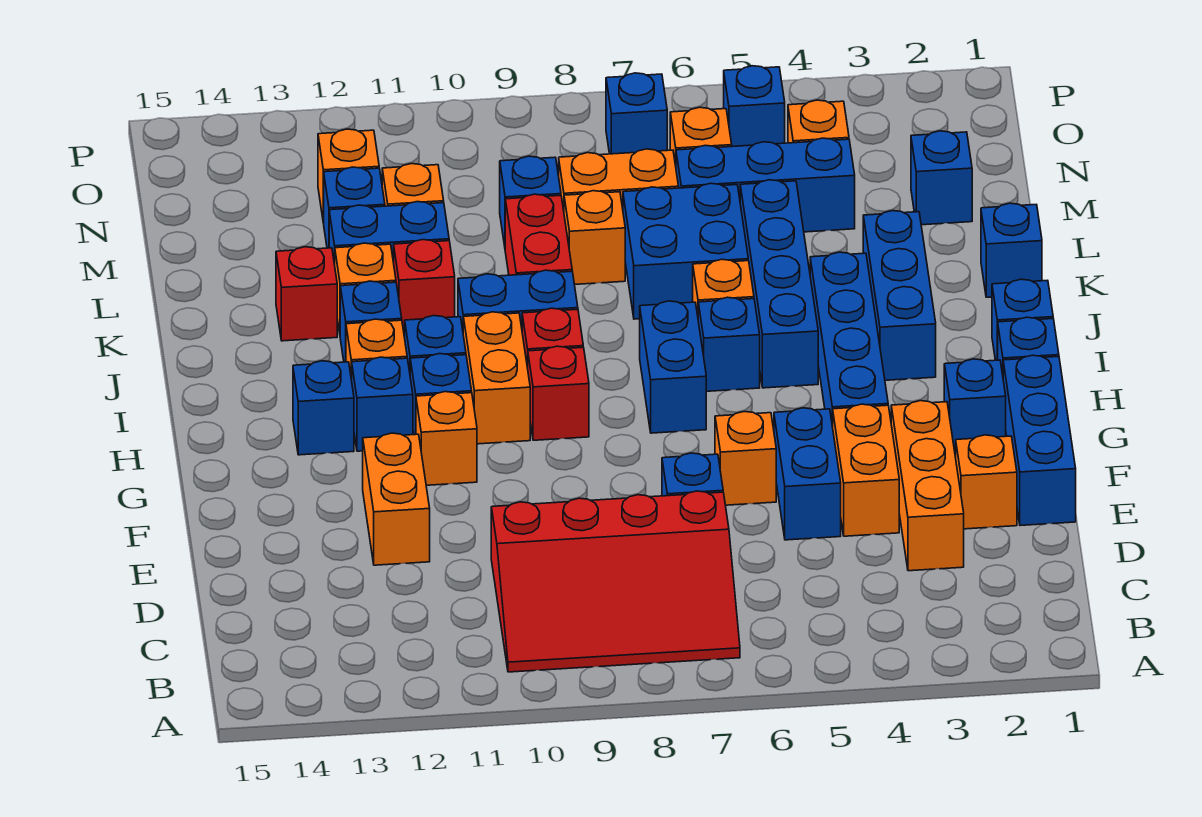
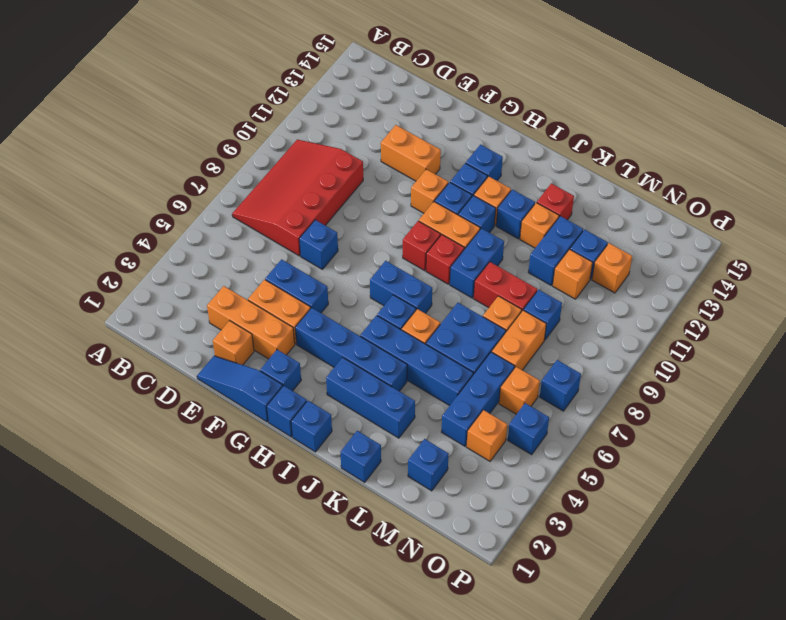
blue brick E1:G1 level 1 -> blue slope E1:G1 level 1 top G
orange brick F6 level 1 -> none
red brick K11 level 1 -> none

